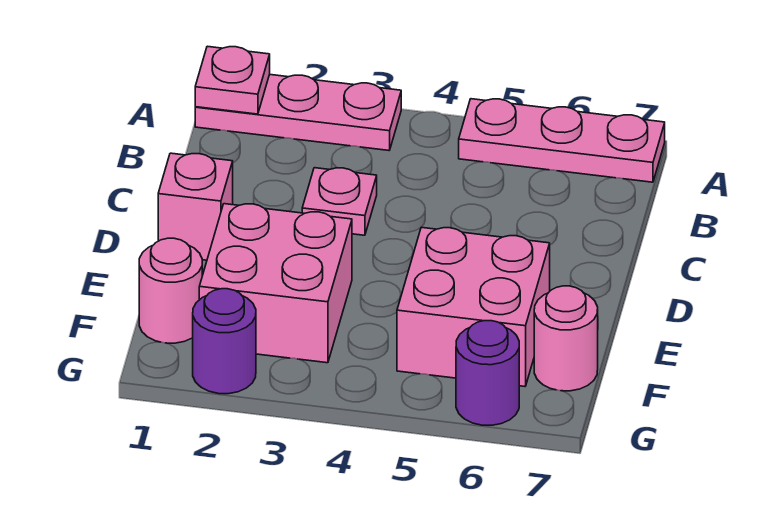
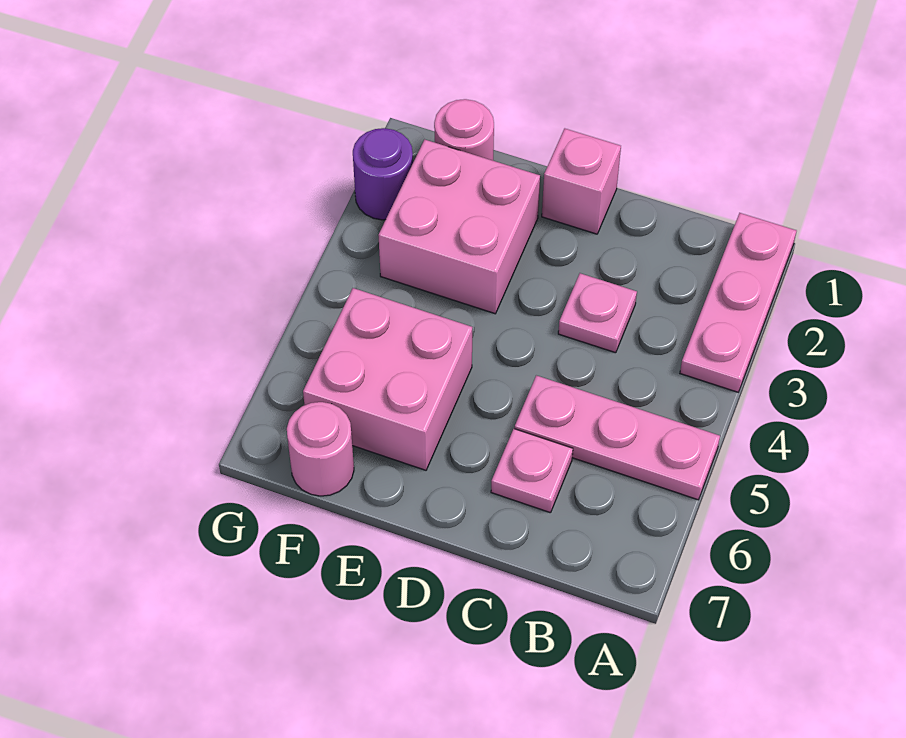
pink plate A1 level 2 -> pink plate C6 level 1
pink plate A5:A7 level 1 -> pink plate A5:C5 level 1
purple round brick G6 level 1 -> none

